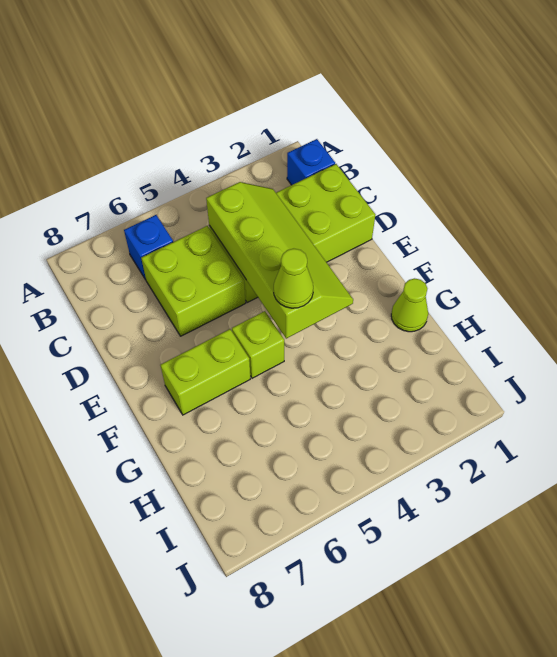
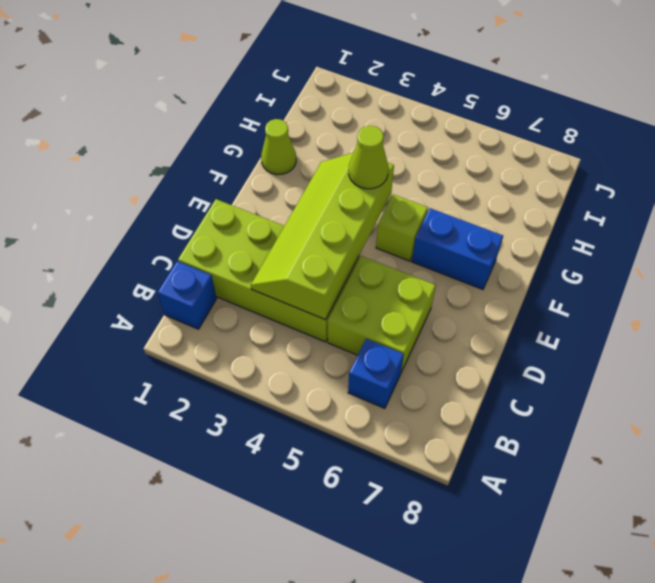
lime brick F6:F7 level 1 -> blue brick F6:F7 level 1

